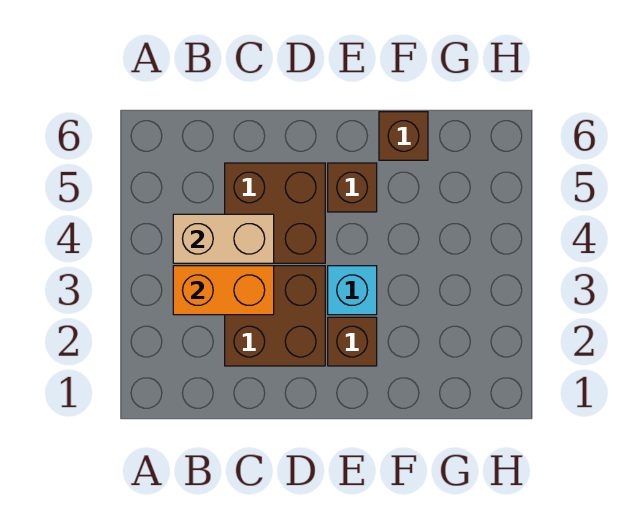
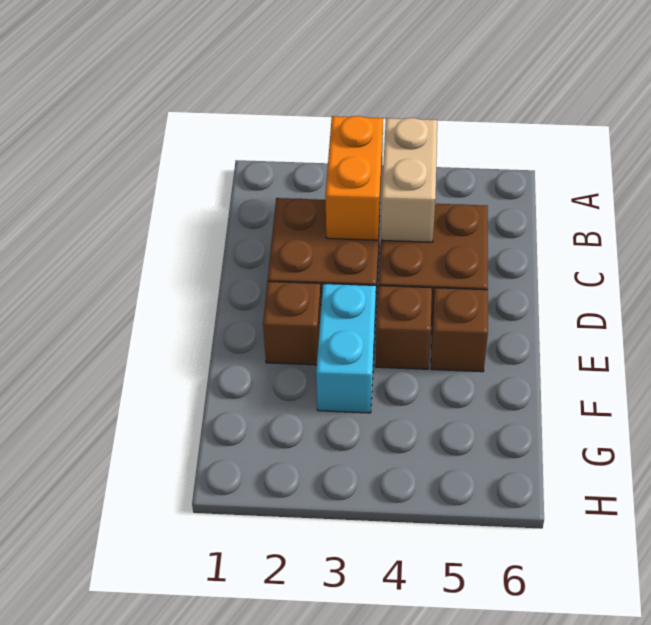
cyan brick E3 level 1 -> cyan brick E3:F3 level 1
brown brick F6 level 1 -> brown brick E4 level 1

